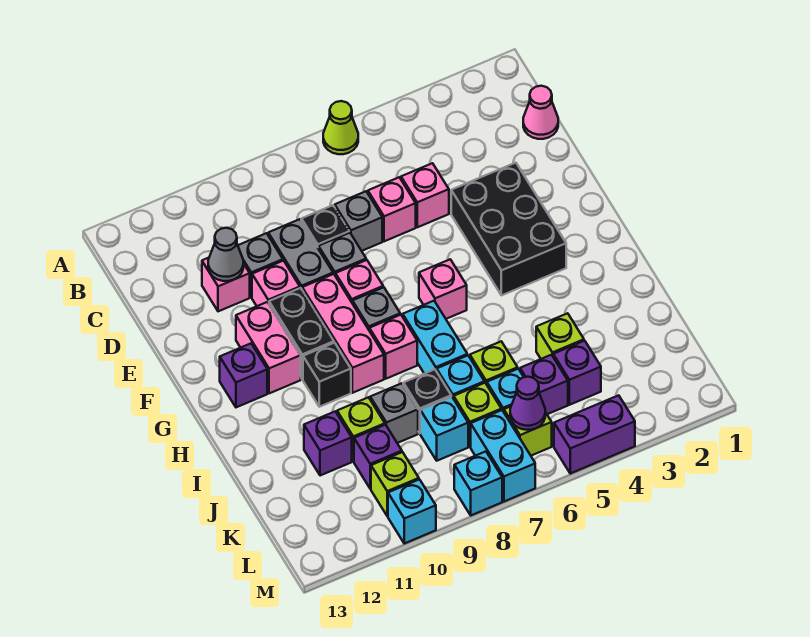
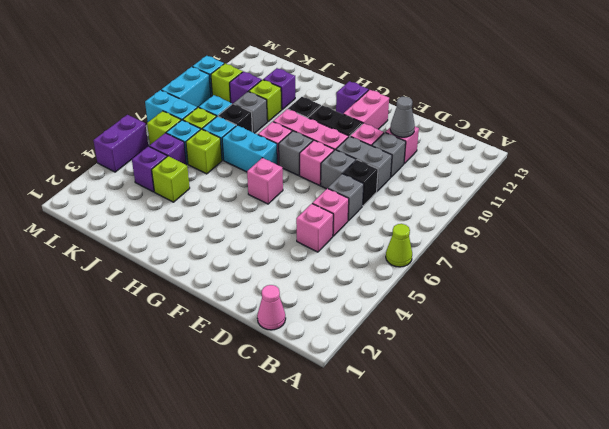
black brick E3:G4 level 1 -> none
pink brick F11:G11 level 1 -> pink brick F11:F12 level 1
purple cone L6 level 2 -> none
cyan brick M8 level 1 -> cyan brick M8:M9 level 1

